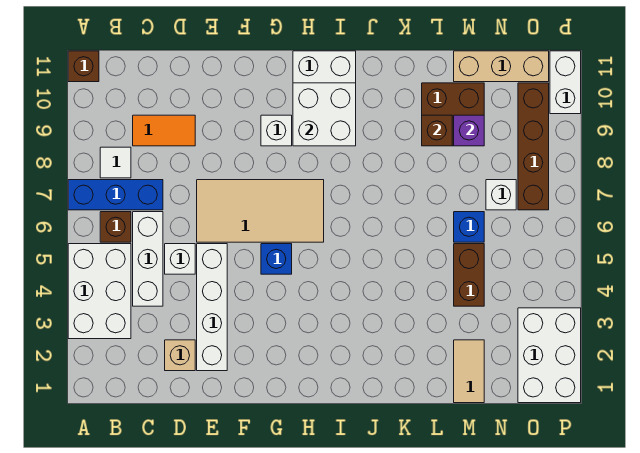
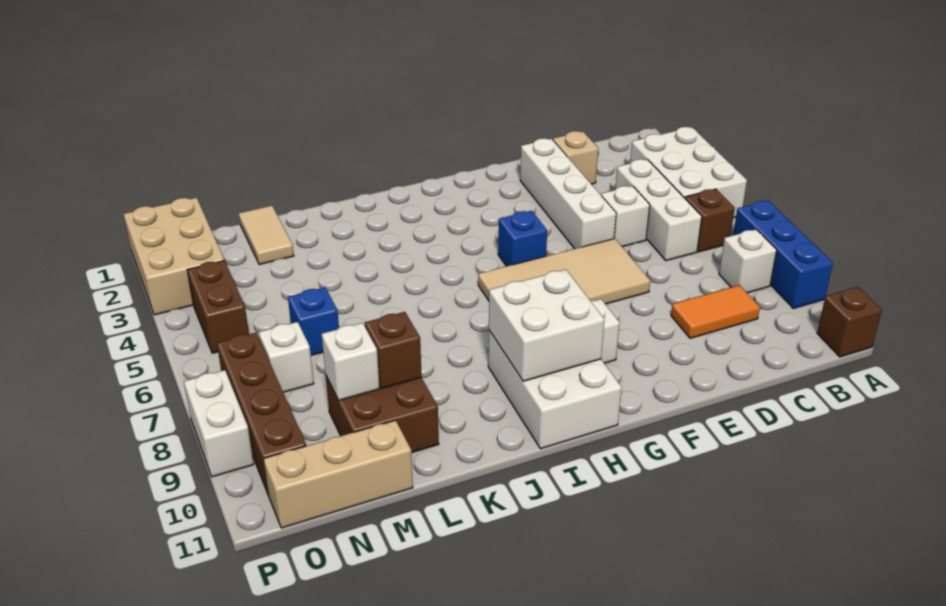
blue brick A7:C7 level 1 -> blue brick A7:A9 level 1
white tile B8 level 1 -> white brick B8 level 1
brown brick M4:M5 level 1 -> brown brick O4:O5 level 1
purple brick M9 level 2 -> white brick M9 level 2
white brick O1:P3 level 1 -> tan brick O1:P3 level 1
white brick P10:P11 level 1 -> white brick P8:P9 level 1

